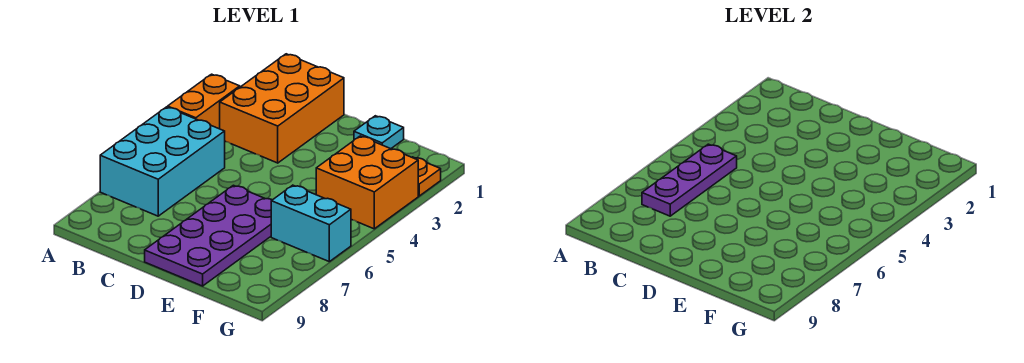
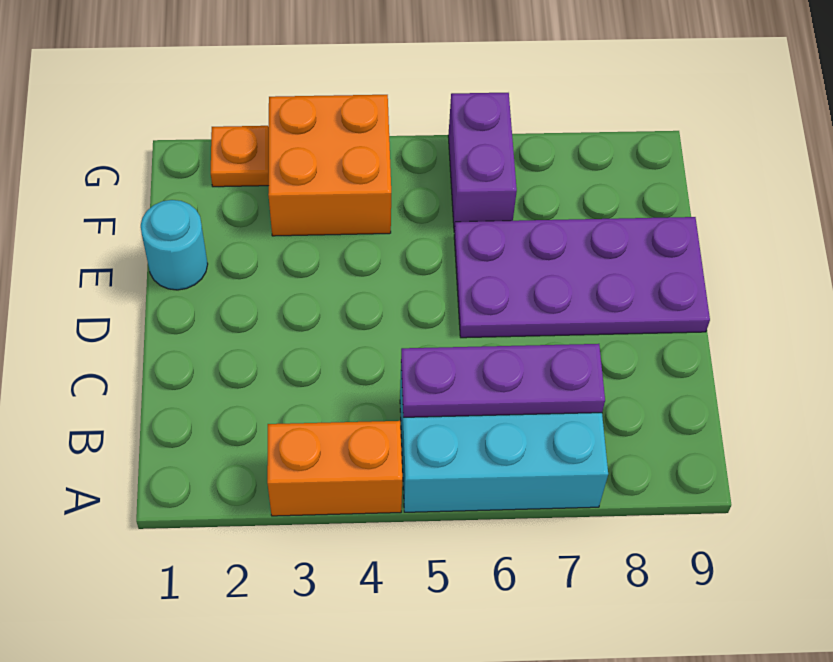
orange brick B1:C3 level 1 -> none
cyan plate E1 level 1 -> cyan round brick E1 level 1
cyan brick F6:G6 level 1 -> purple brick F6:G6 level 1

